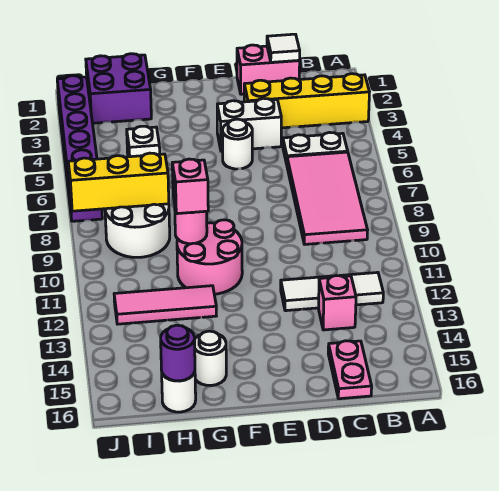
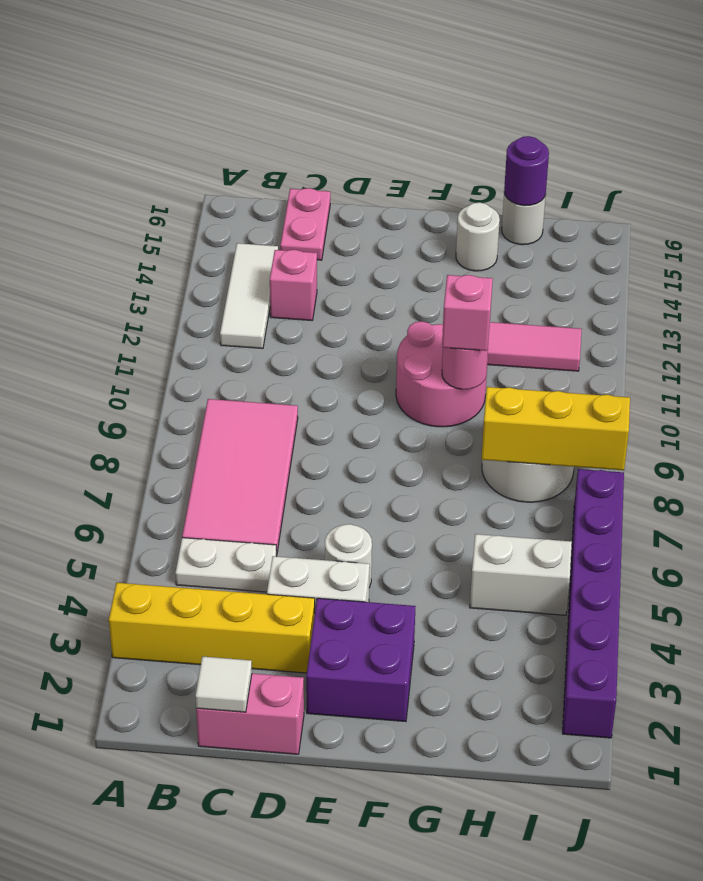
white tile B12:D12 level 1 -> white tile B12:B14 level 1
purple brick H1:I2 level 1 -> purple brick E2:F3 level 1
white brick H5 level 1 -> white brick H5:I5 level 1

